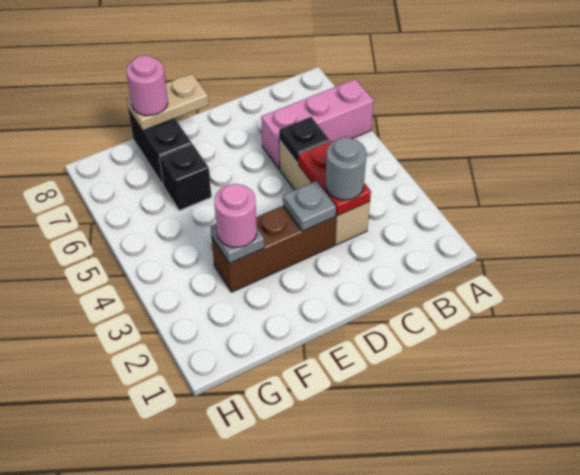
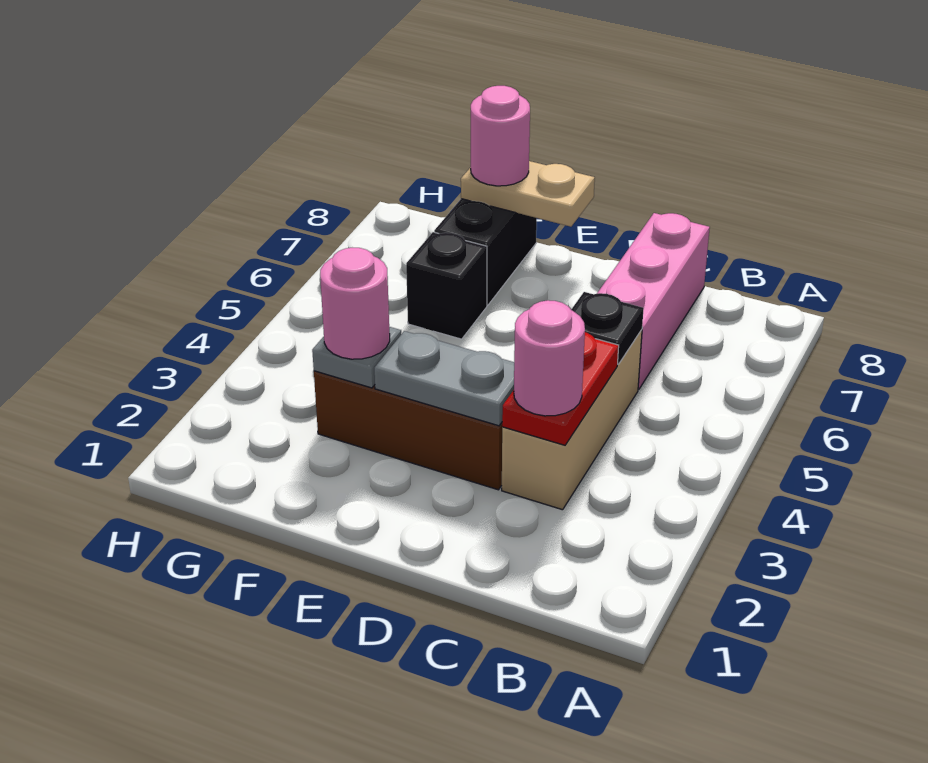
pink brick A6:C6 level 1 -> pink brick C6:C8 level 1
grey round brick C3 level 3 -> pink round brick C3 level 3
grey plate D3 level 2 -> grey plate D3:E3 level 2

